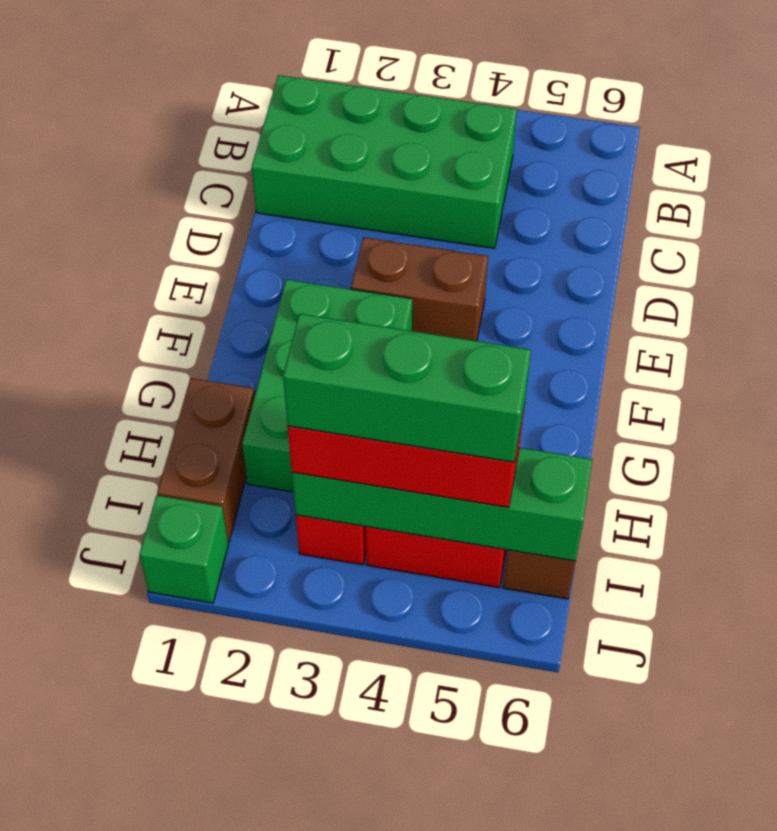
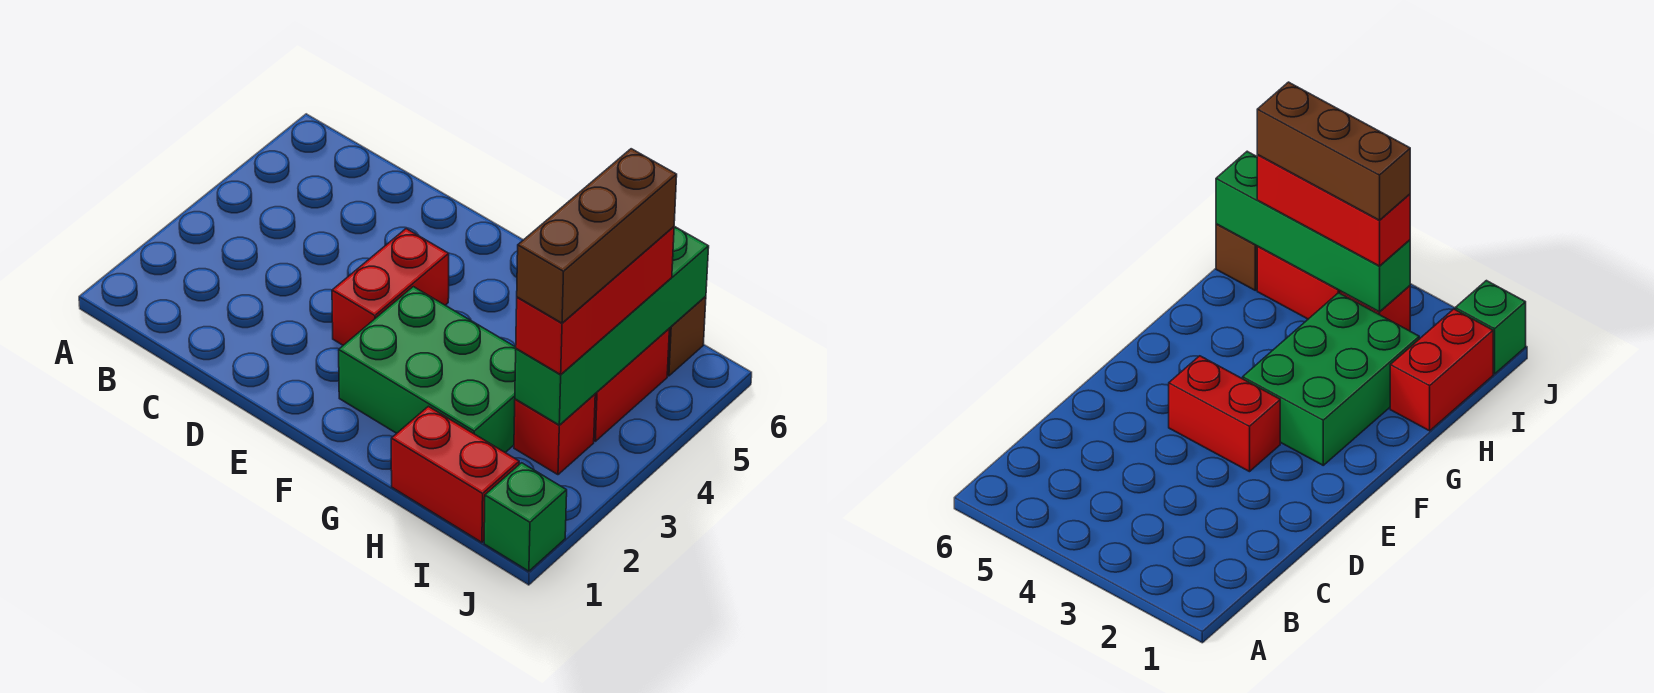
green brick B1:C4 level 1 -> none
brown brick E3:E4 level 1 -> red brick E3:E4 level 1
brown brick H1:I1 level 1 -> red brick H1:I1 level 1
green brick I3:I5 level 4 -> brown brick I3:I5 level 4

